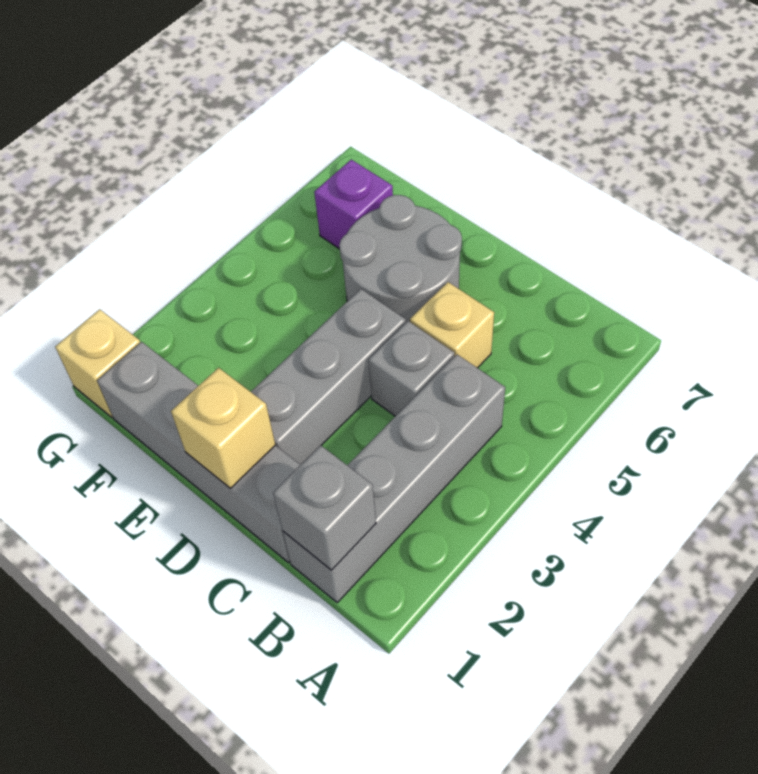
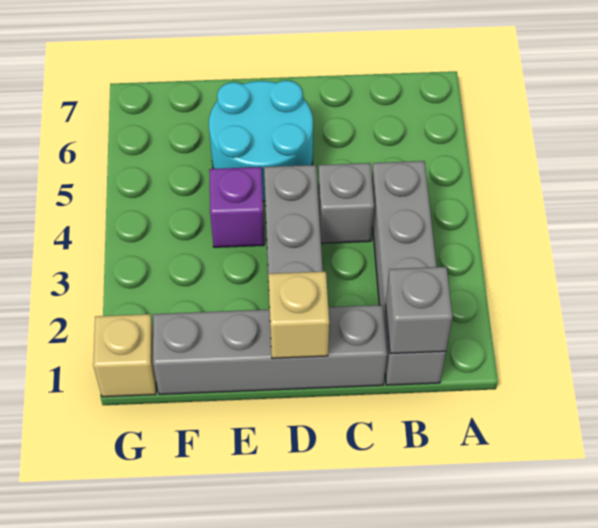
tan brick C5 level 1 -> none
grey round brick D5:E6 level 1 -> cyan round brick D5:E6 level 1
purple brick F6 level 1 -> purple brick E4 level 1

